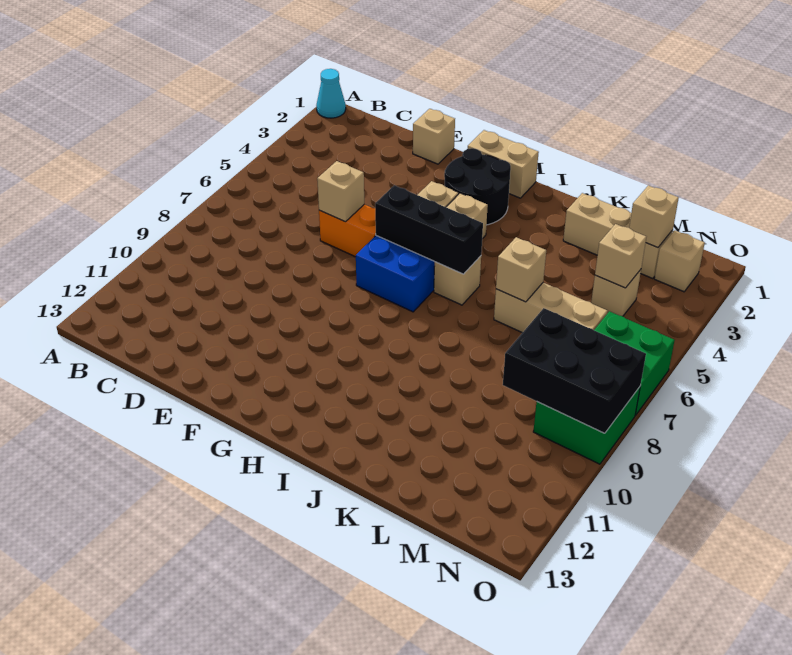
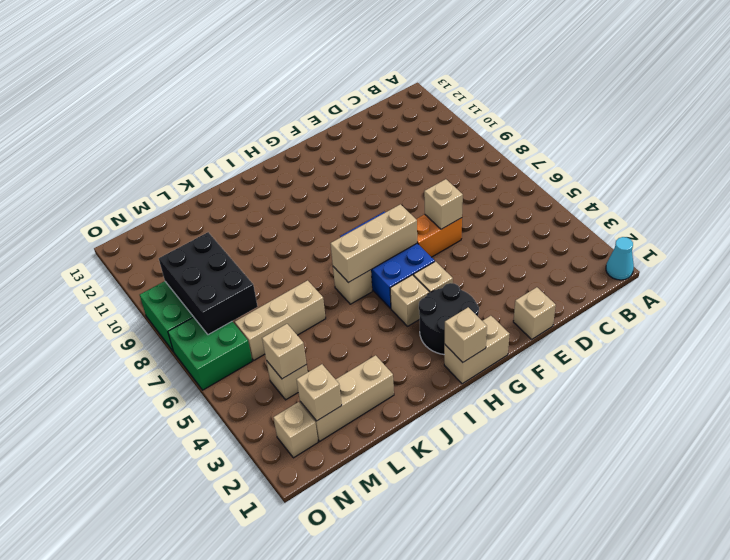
black brick G6:I6 level 2 -> tan brick G6:I6 level 2
tan brick K6 level 2 -> tan brick H1 level 2
black brick M8:O9 level 2 -> black brick M7:N9 level 2

